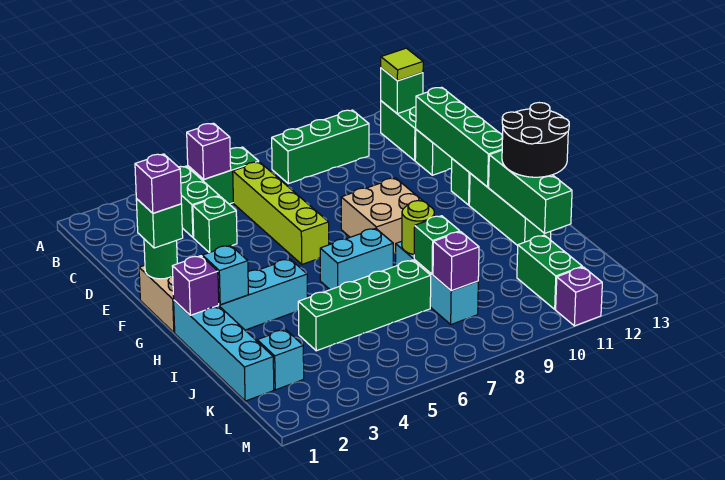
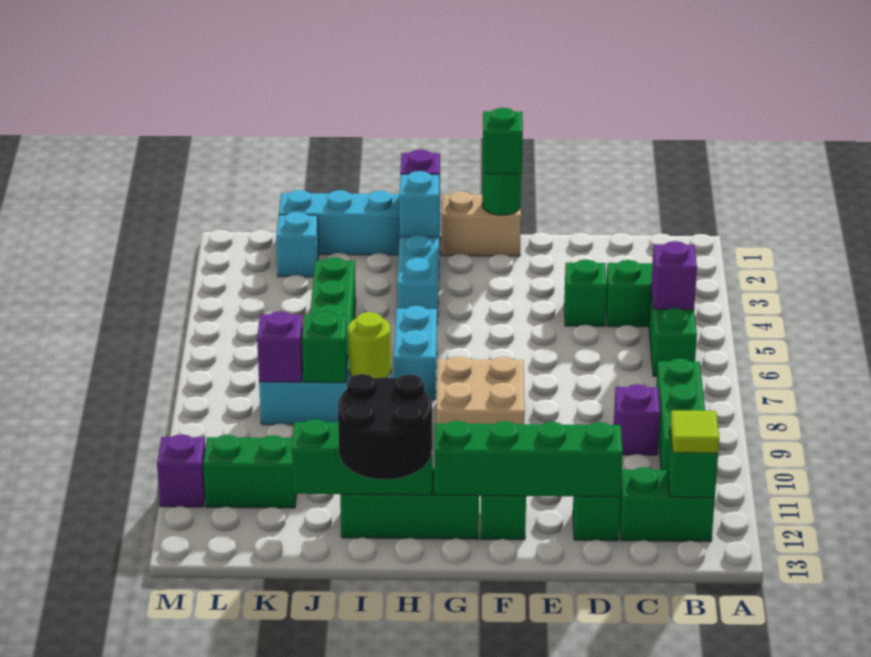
lime brick C6:F6 level 1 -> none
purple brick F1 level 4 -> purple brick C9 level 1

